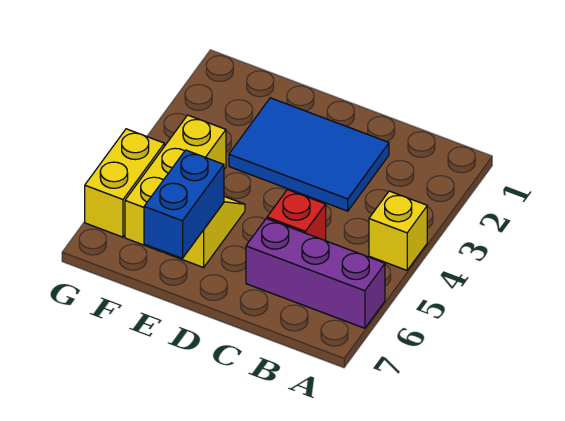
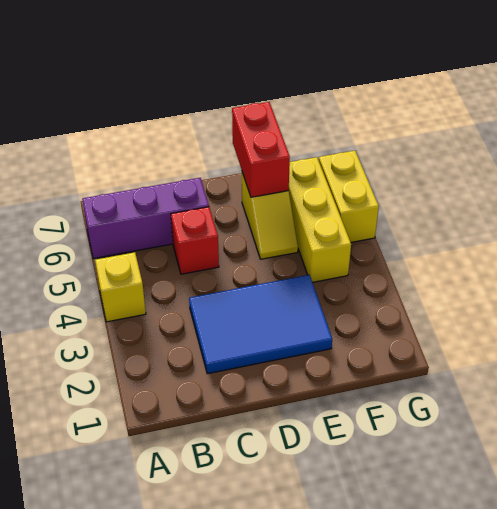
blue brick E6:E7 level 2 -> red brick E6:E7 level 2

